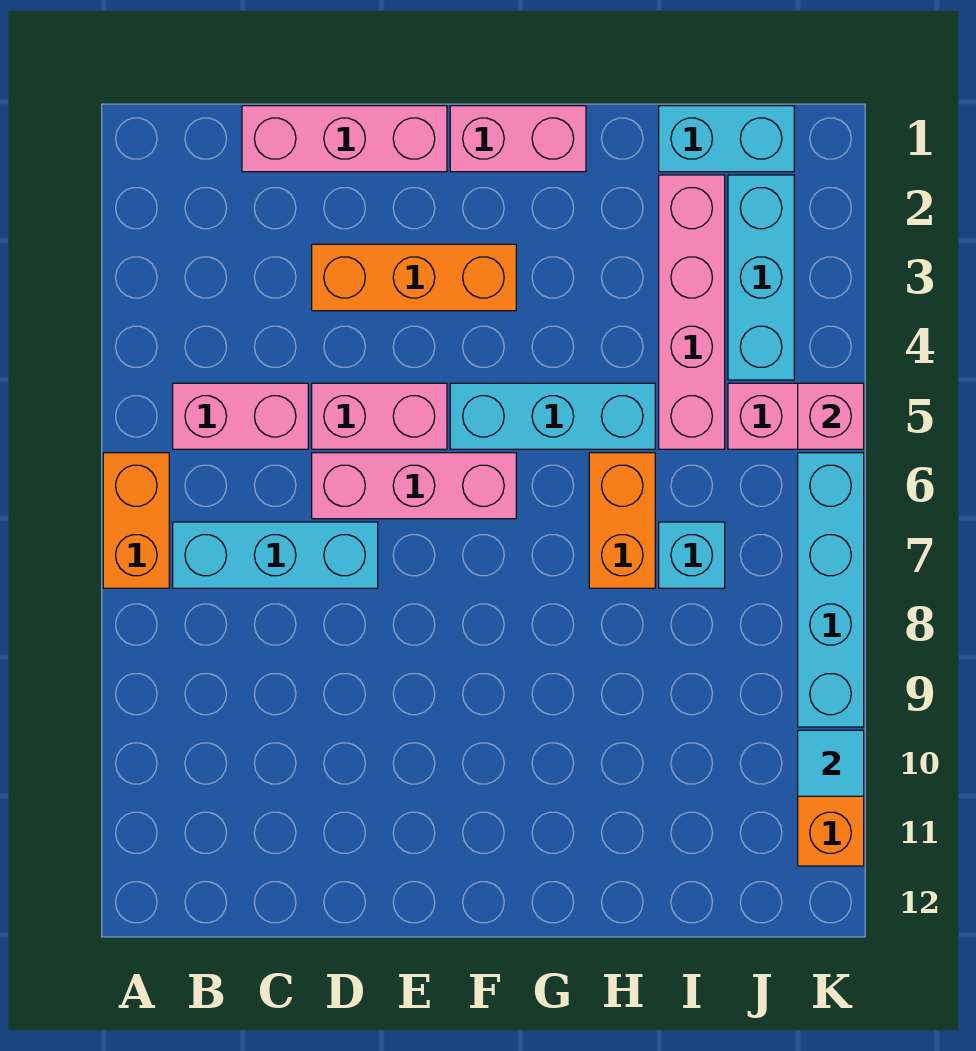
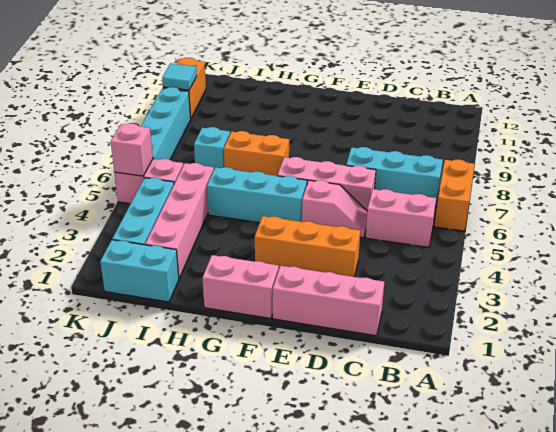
pink brick D5:E5 level 1 -> pink slope D5:E5 level 1 top E
orange brick H6:H7 level 1 -> orange brick G7:H7 level 1

